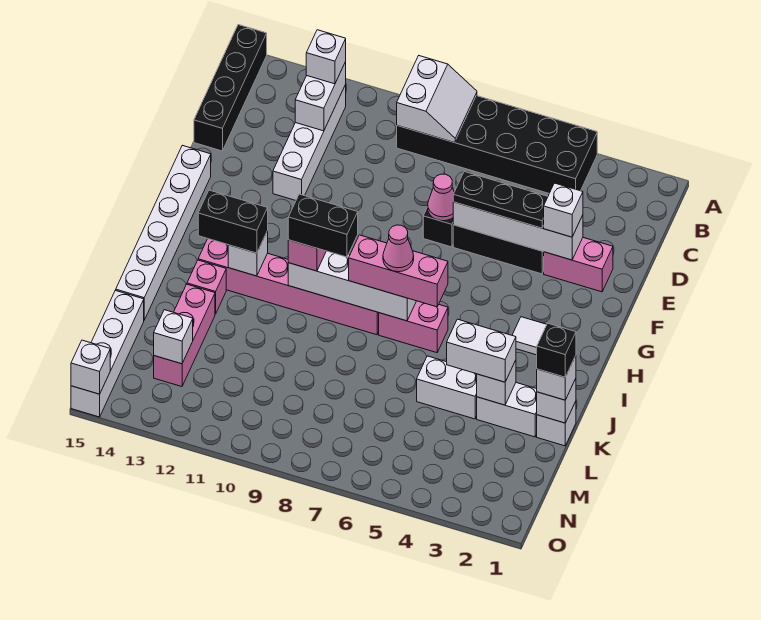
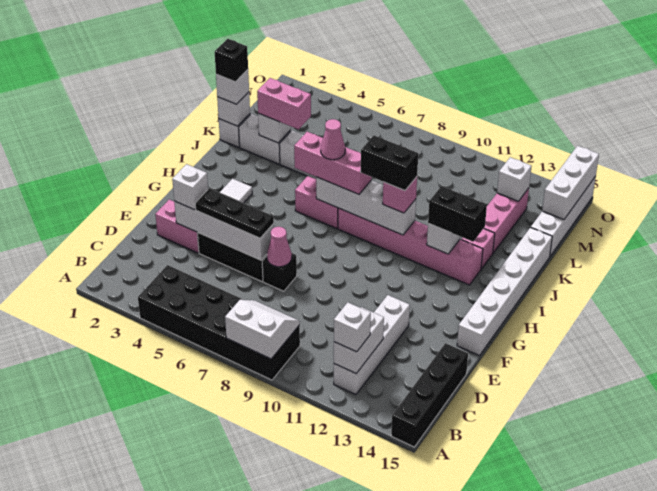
white slope A8:B9 level 2 top 9 -> white slope A8:B9 level 2 top A
white brick K3:K4 level 3 -> pink brick K3:K4 level 3
white brick O15 level 2 -> white brick M15:O15 level 2

